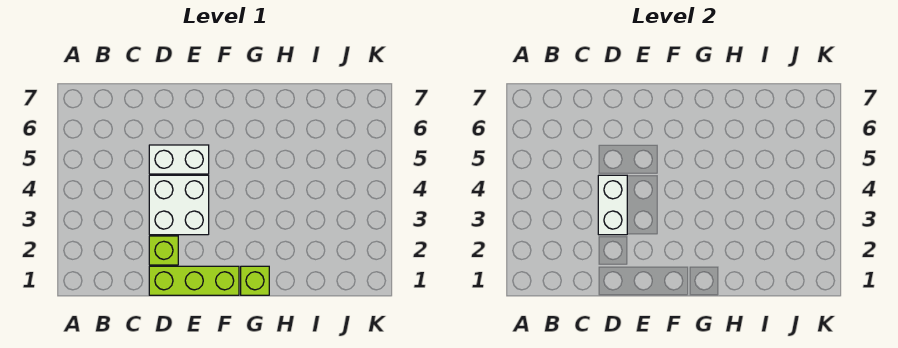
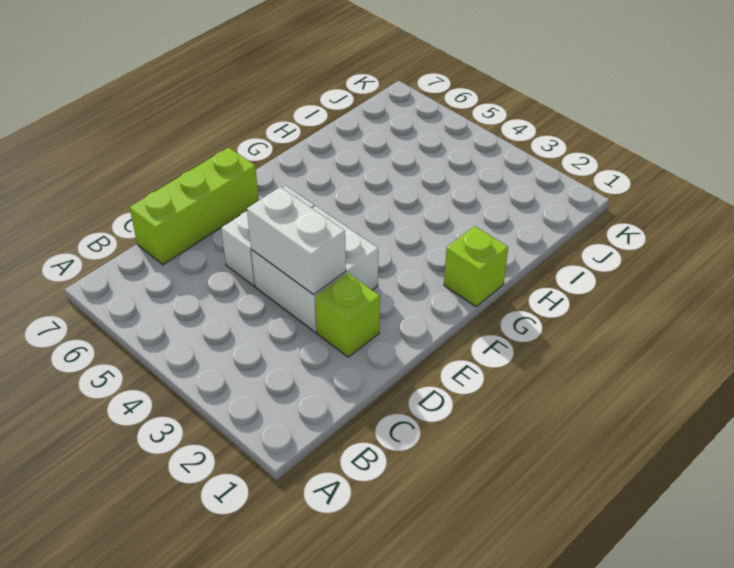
lime brick D1:F1 level 1 -> lime brick C7:E7 level 1

